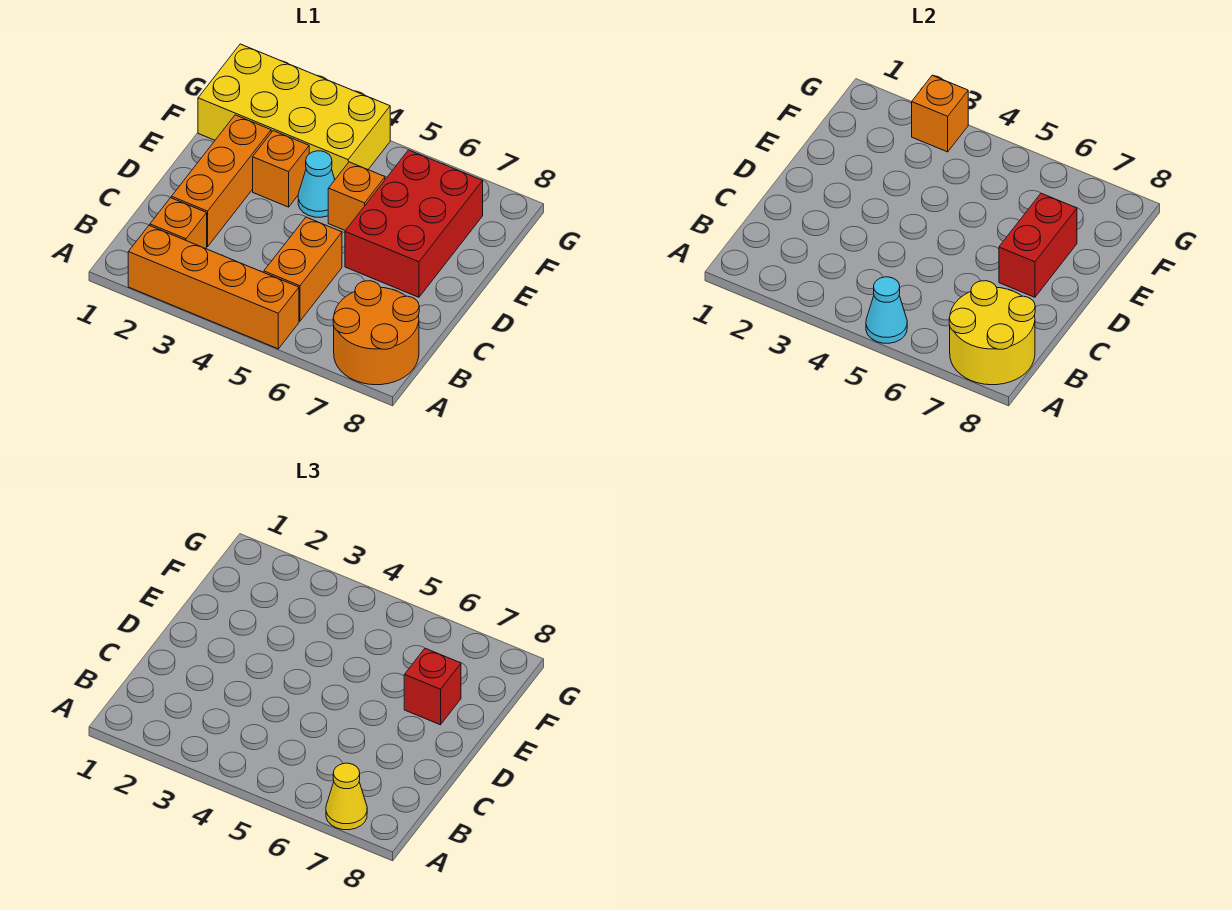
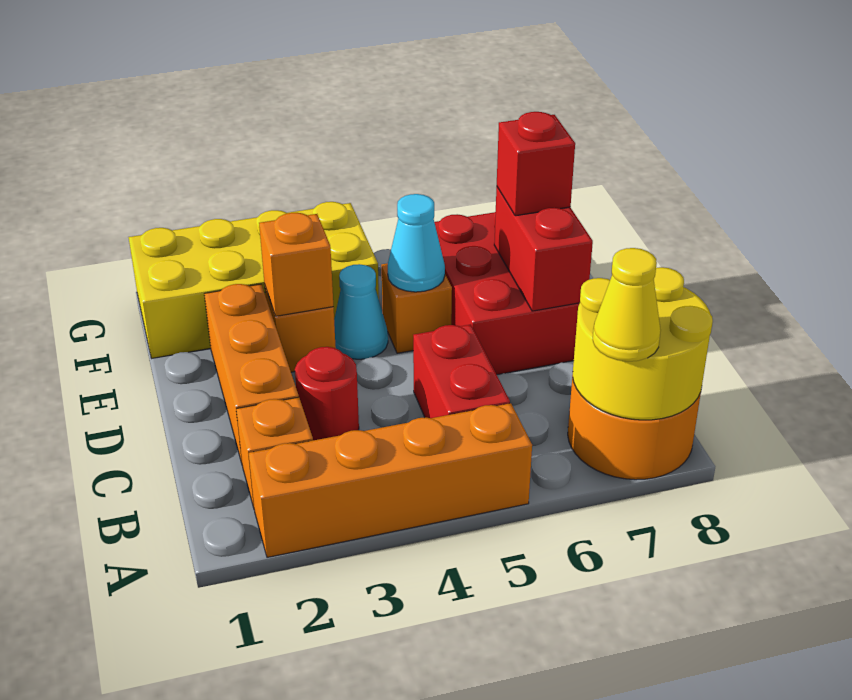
cyan cone A5 level 2 -> cyan cone E5 level 2
orange brick B5:C5 level 1 -> red brick B5:C5 level 1
none -> red round brick C3 level 1
orange brick G3 level 2 -> orange brick E3 level 2

